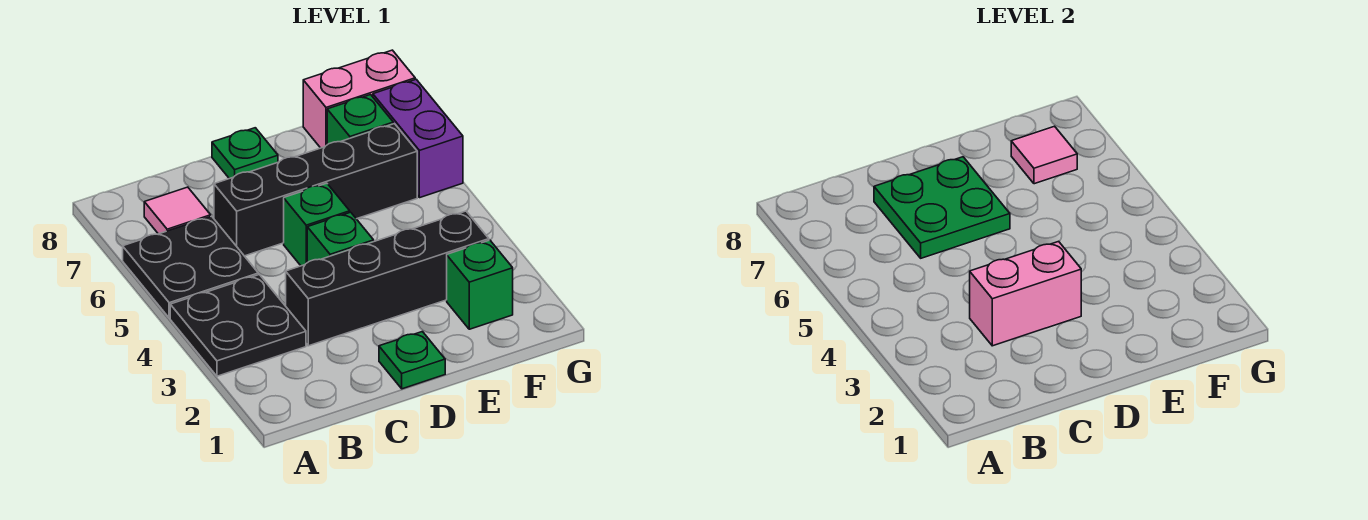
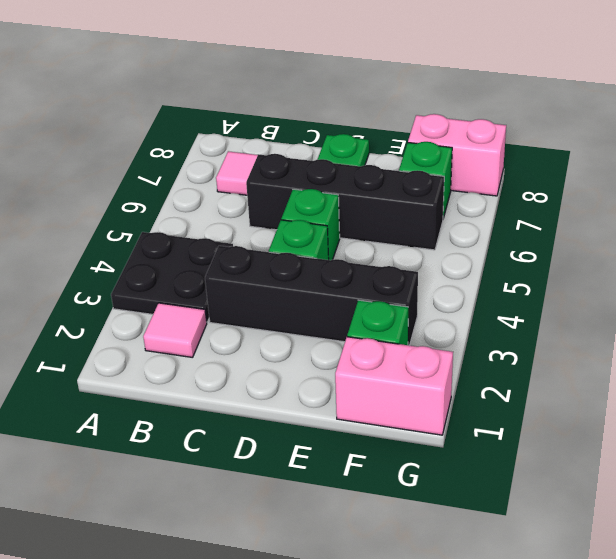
black plate A5:B6 level 1 -> none
pink brick C3:D3 level 2 -> pink brick F1:G1 level 1
green plate C6:D7 level 2 -> none
green plate D1 level 1 -> none
pink tile F7 level 2 -> pink tile B2 level 1
purple brick G6:G7 level 1 -> none

